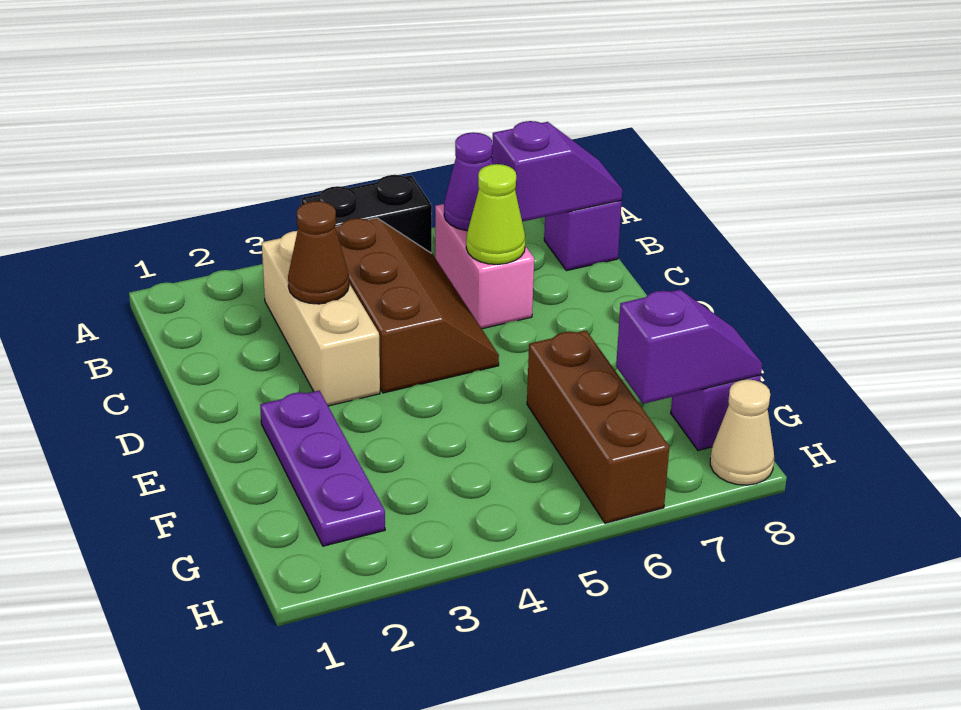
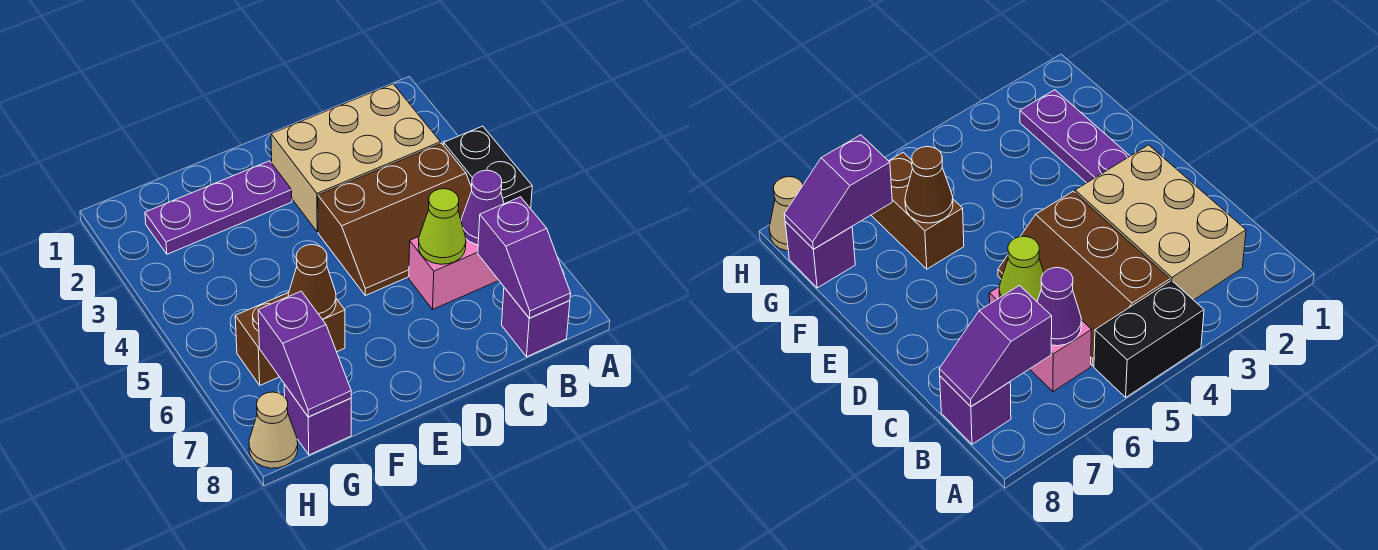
tan brick B3:D3 level 1 -> tan brick B2:D3 level 1
brown cone C3 level 2 -> brown cone F6 level 2
brown brick F6:H6 level 1 -> brown brick F6:G6 level 1

